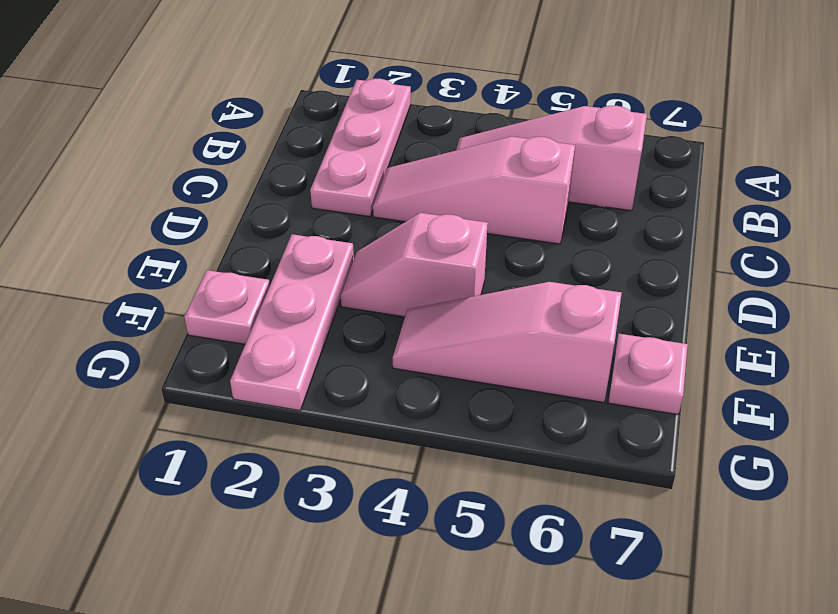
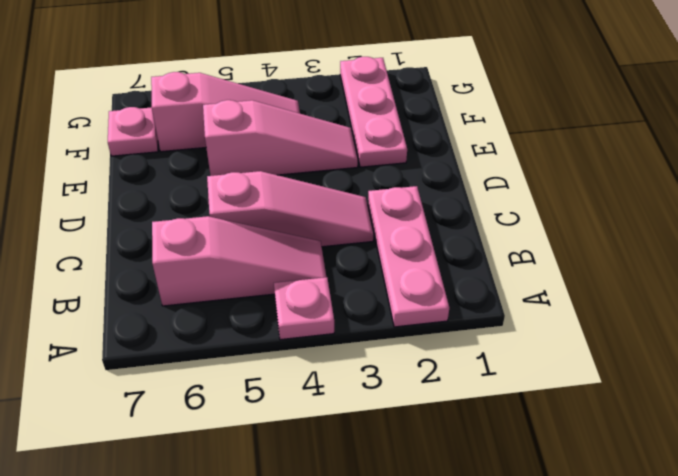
pink slope E3:E4 level 1 top 4 -> pink slope E3:E5 level 1 top 5
pink plate F1 level 1 -> pink plate A4 level 1

